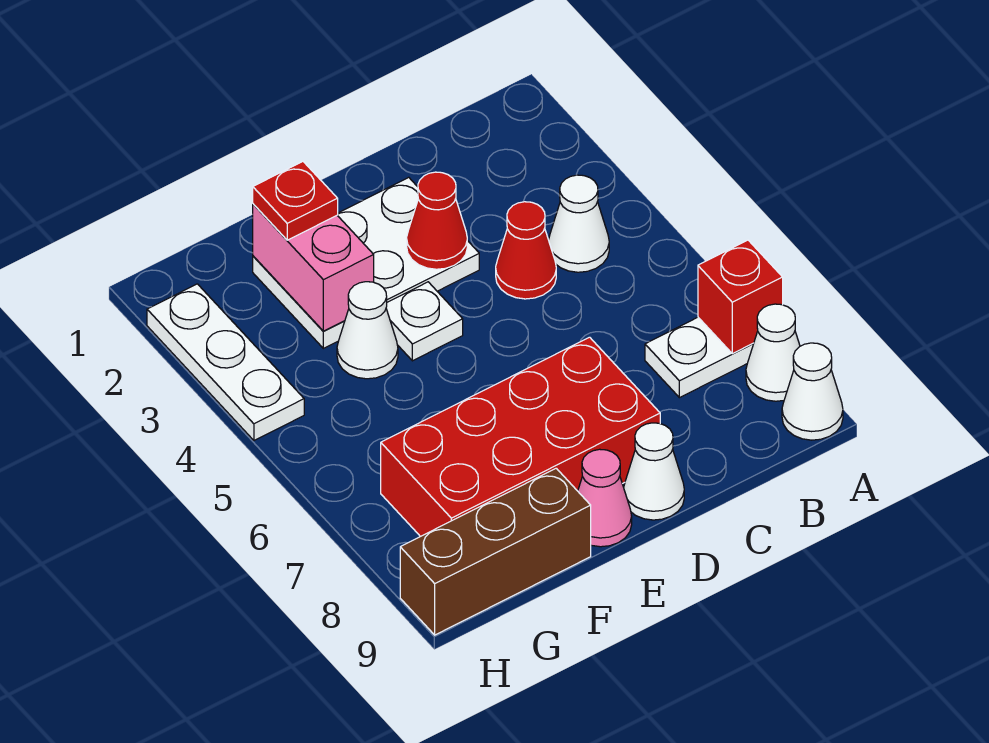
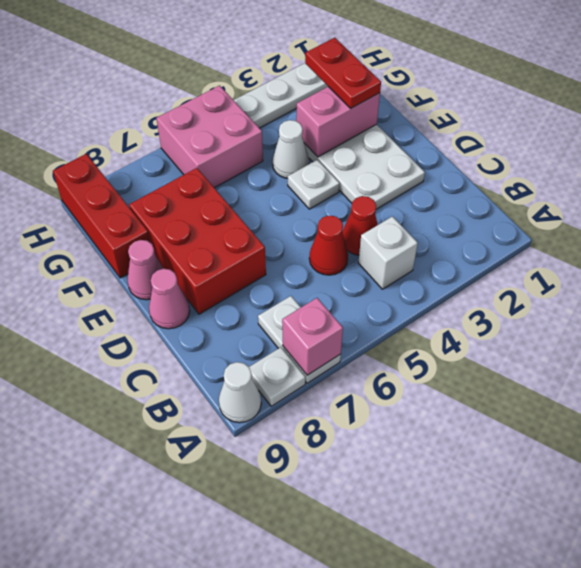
red brick A7 level 2 -> pink brick A7 level 2
white cone A8 level 1 -> white plate A8 level 1
white cone B4 level 1 -> white brick B4 level 1
red cone D3 level 2 -> red cone C5 level 1
red brick D7:G8 level 1 -> red brick D7:F8 level 1
white cone D9 level 1 -> pink cone D9 level 1
red plate F2 level 3 -> red plate F2:G2 level 3
brown brick F9:H9 level 1 -> red brick F9:H9 level 1
none -> pink brick G5:H6 level 1

